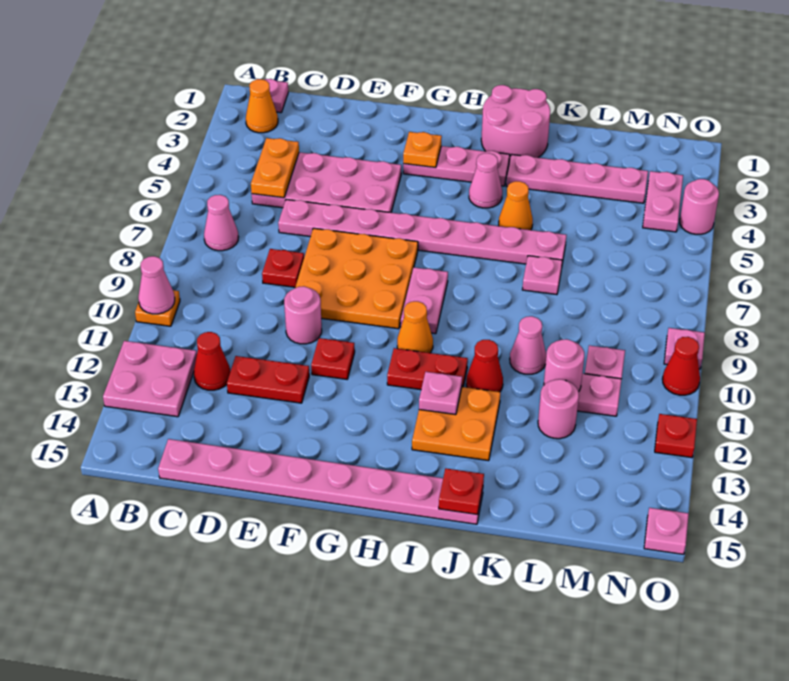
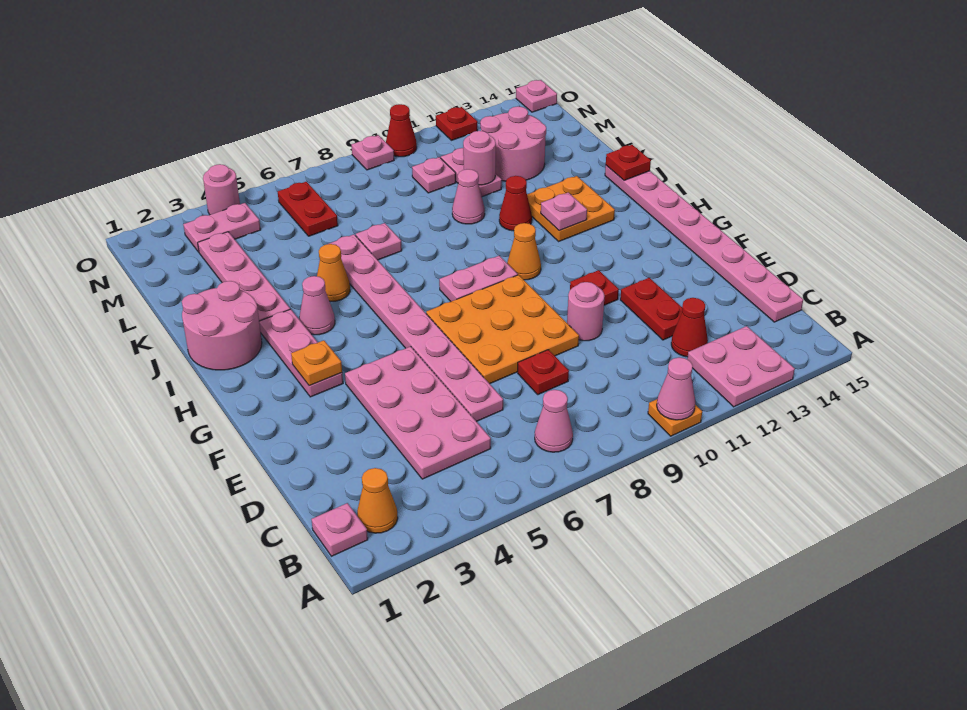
orange plate C4:C5 level 2 -> none
red plate H11:I11 level 1 -> red plate M6:N6 level 1
pink round brick L12 level 1 -> pink round brick L12:M13 level 1

